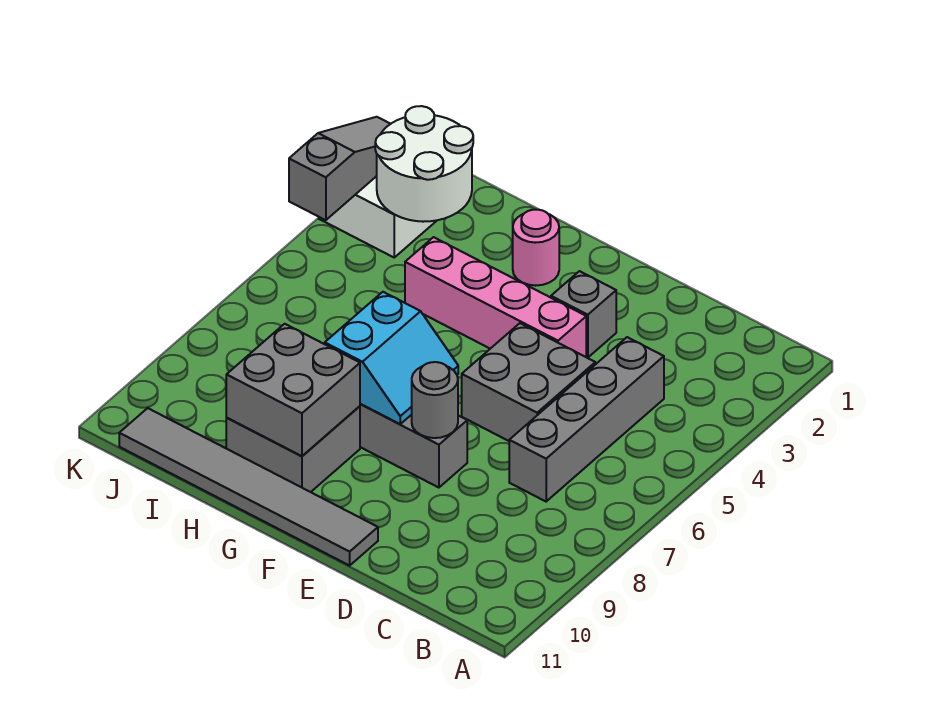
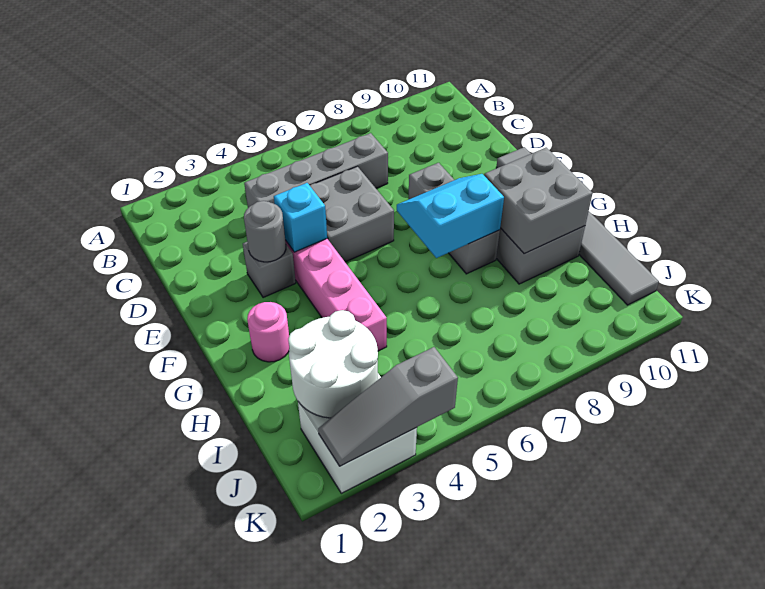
none -> cyan brick E4 level 2
grey round brick E8 level 2 -> grey round brick E3 level 2

